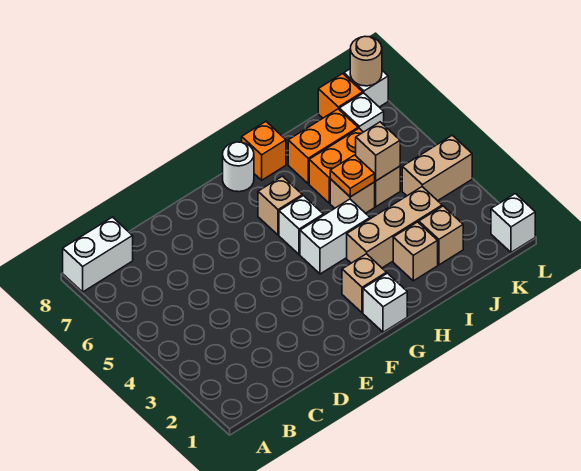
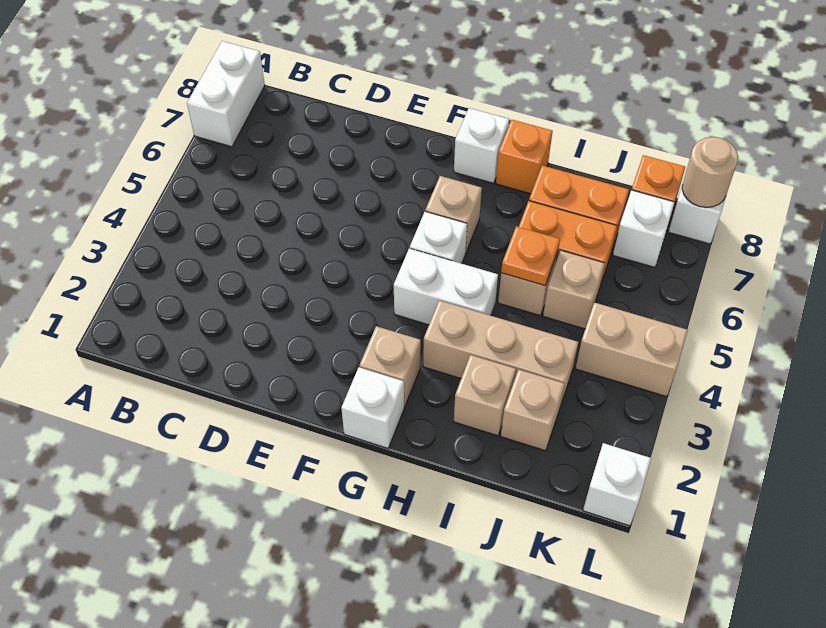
white brick A8:B8 level 1 -> white brick A7:A8 level 1
white round brick G8 level 1 -> white brick G8 level 1
tan brick J5 level 2 -> none

